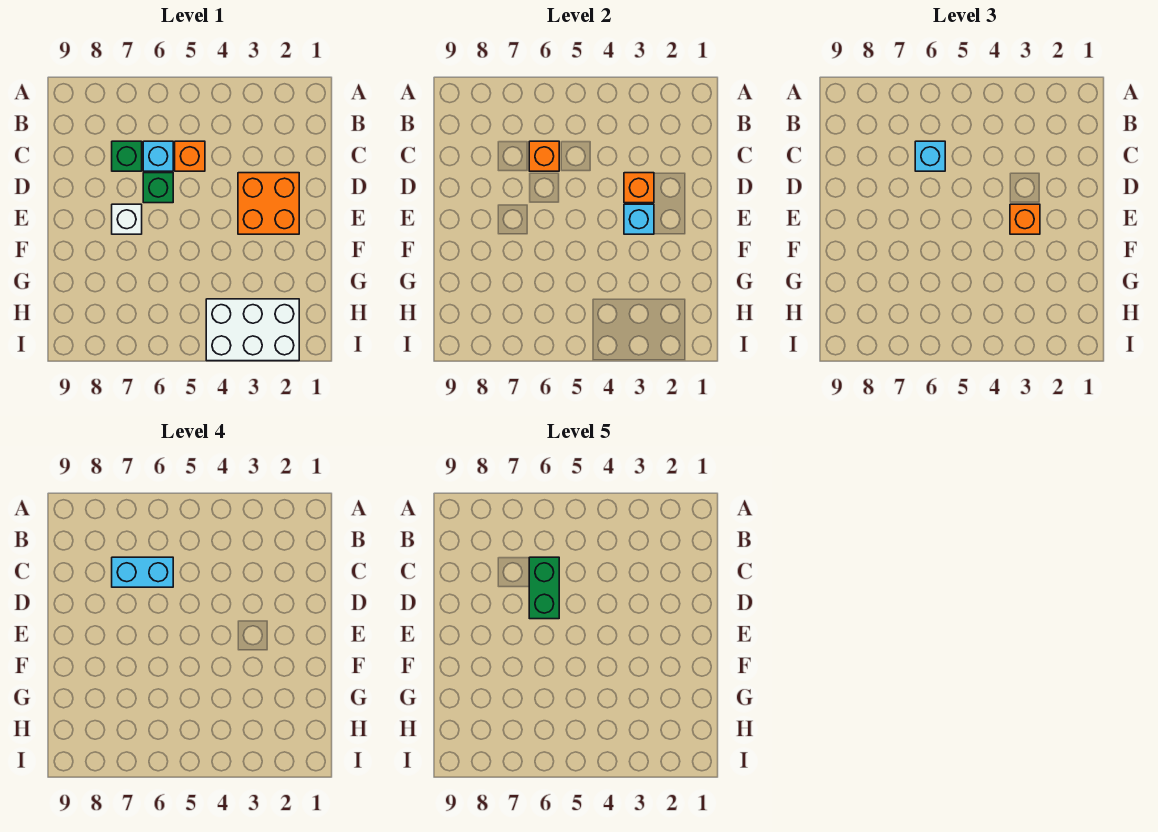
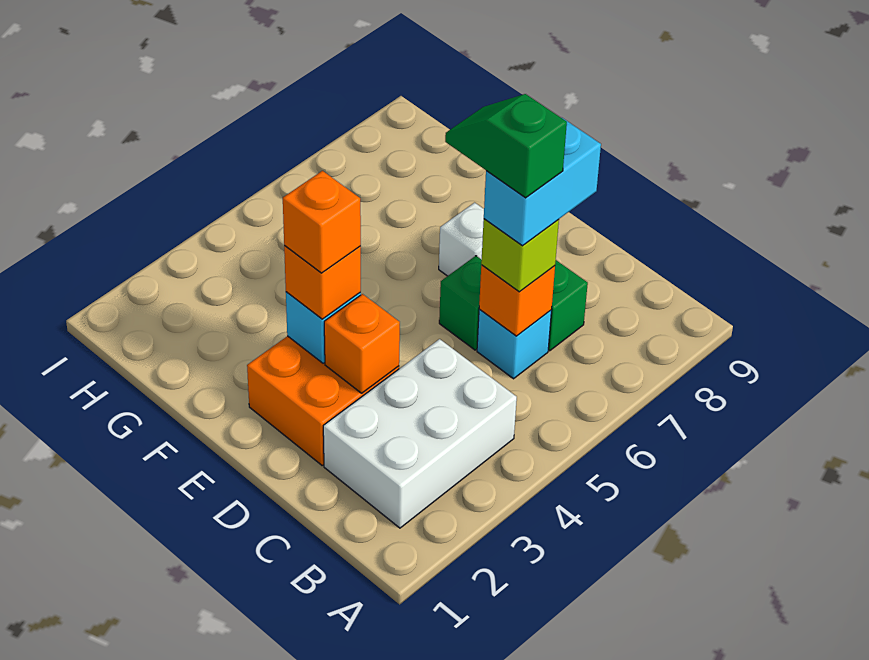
orange brick C5 level 1 -> orange brick E3 level 4
cyan brick C6 level 3 -> lime brick C6 level 3
green brick C6:D6 level 5 -> green slope C6:D6 level 5 top C
white brick H2:I4 level 1 -> white brick B2:C4 level 1

